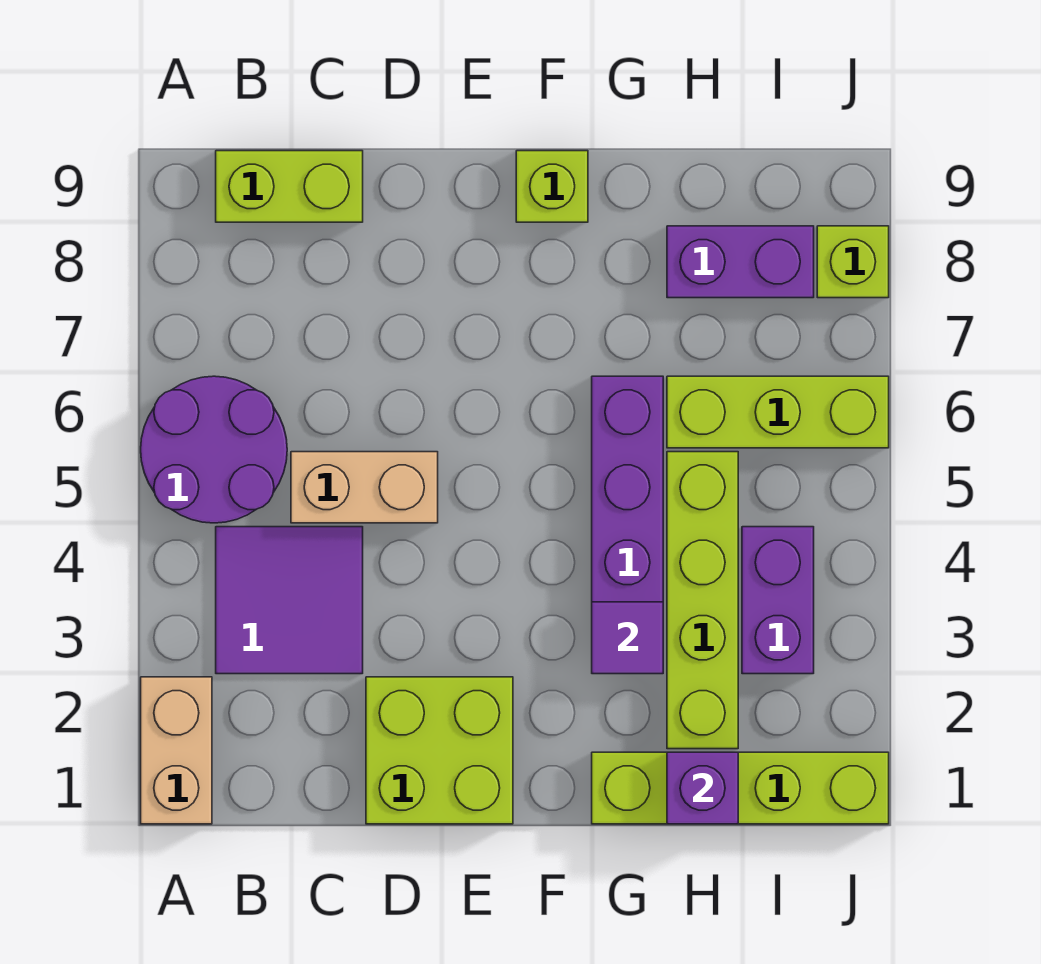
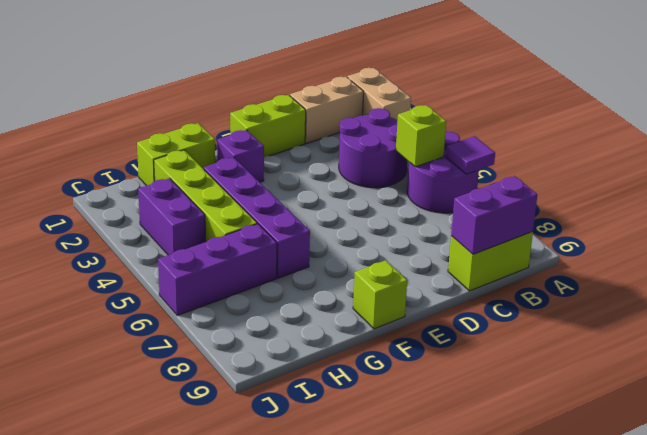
purple tile B3:C4 level 1 -> purple round brick B3:C4 level 1
tan brick C5:D5 level 1 -> tan brick B1:C1 level 1
lime brick D1:E2 level 1 -> lime brick D1:E1 level 1
lime brick G1:J1 level 1 -> lime brick G1:H1 level 1
purple tile G3 level 2 -> purple tile A6 level 2
purple brick H1 level 2 -> purple brick F2 level 1
lime brick H6:J6 level 1 -> purple brick H6:J6 level 1
purple brick H8:I8 level 1 -> purple brick B9:C9 level 2
lime brick J8 level 1 -> lime brick B5 level 2

